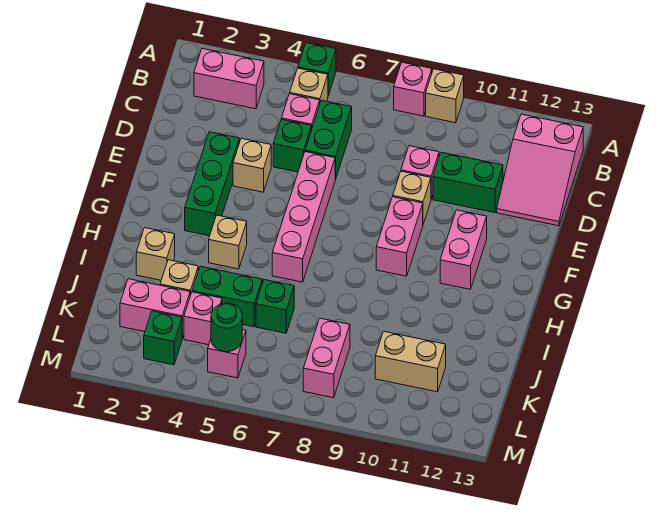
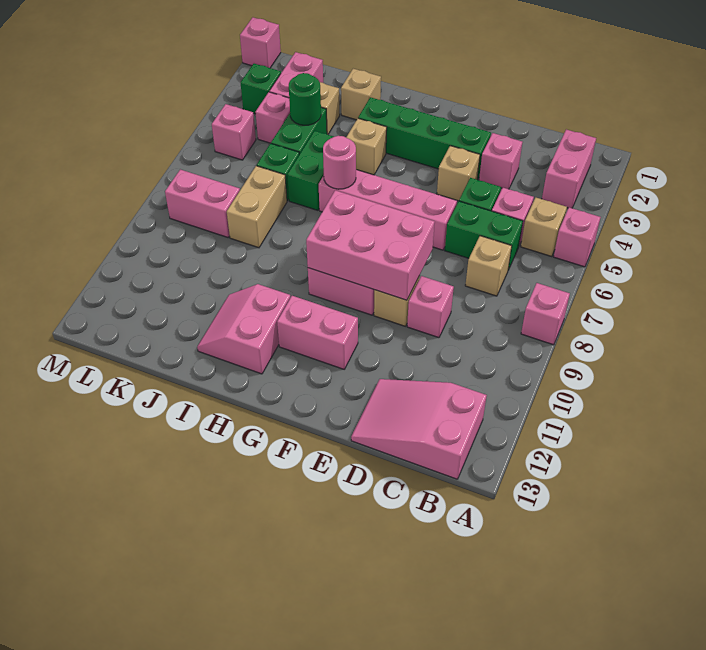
green brick A5 level 1 -> pink brick A5 level 1
tan brick A9 level 1 -> tan brick C7 level 1
none -> pink brick D3 level 1
green brick D10:D11 level 1 -> green brick I5:I6 level 1
green brick E3:G3 level 1 -> green brick E3:H3 level 1
none -> pink brick E8:G9 level 2
none -> pink round brick H6 level 2
none -> pink slope H11:I12 level 1 top H
tan brick K10:K11 level 1 -> tan brick J7:J8 level 1
green round brick L5 level 2 -> green round brick J4 level 2
none -> pink brick M1 level 1

